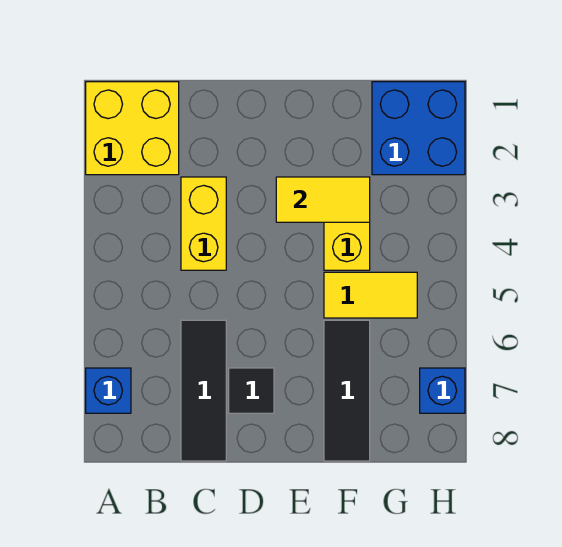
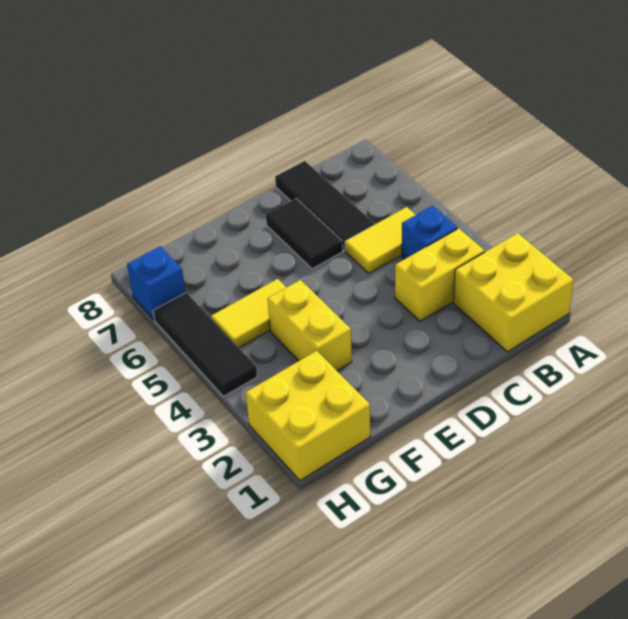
blue brick A7 level 1 -> blue brick B4 level 1
yellow brick C3:C4 level 1 -> yellow brick B3:C3 level 1
black tile D7 level 1 -> black tile D6:D7 level 1
yellow tile E3:F3 level 2 -> yellow tile B5:C5 level 1
black tile F6:F8 level 1 -> black tile H4:H6 level 1
blue brick G1:H2 level 1 -> yellow brick G1:H2 level 1

